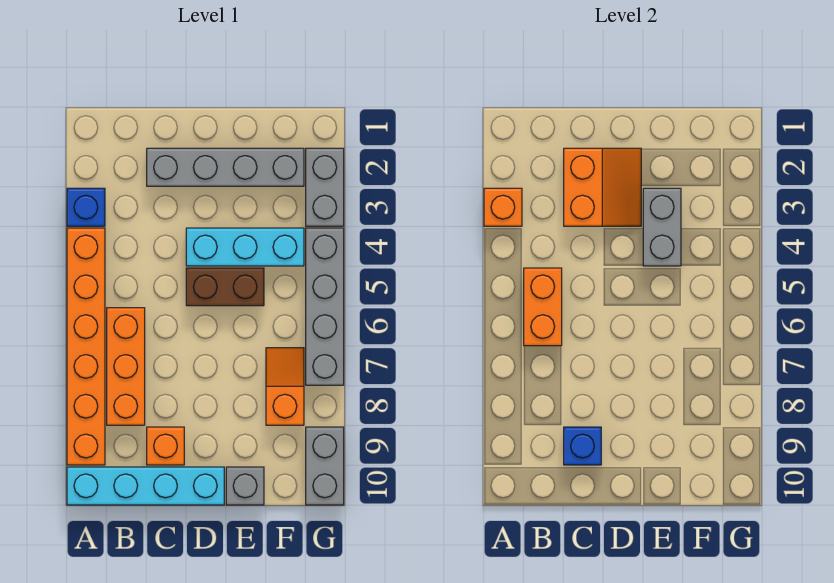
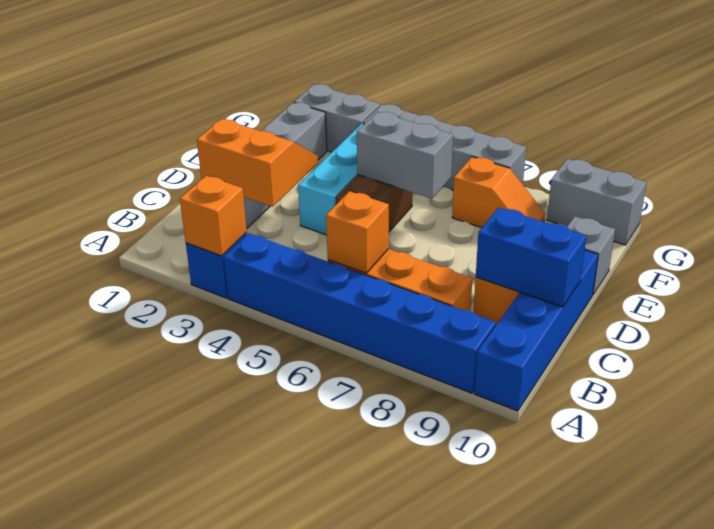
orange brick A4:A9 level 1 -> blue brick A4:A9 level 1
cyan brick A10:D10 level 1 -> blue brick A10:D10 level 1
orange brick B5:B6 level 2 -> orange brick B6 level 2
blue brick C9 level 2 -> blue brick C9:C10 level 2
grey brick E3:E4 level 2 -> grey brick E5:E6 level 2
orange slope F7:F8 level 1 top 8 -> orange slope F7:F8 level 1 top 7

